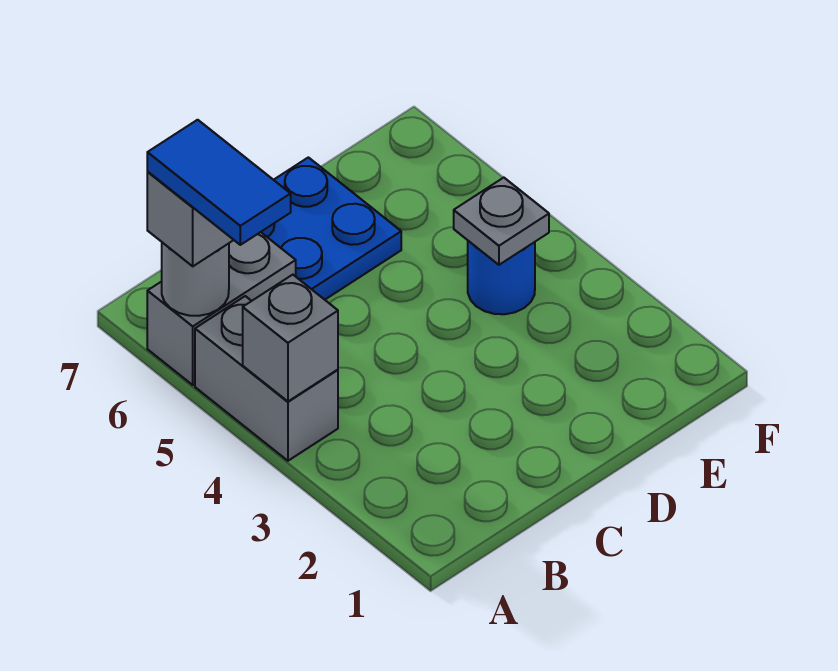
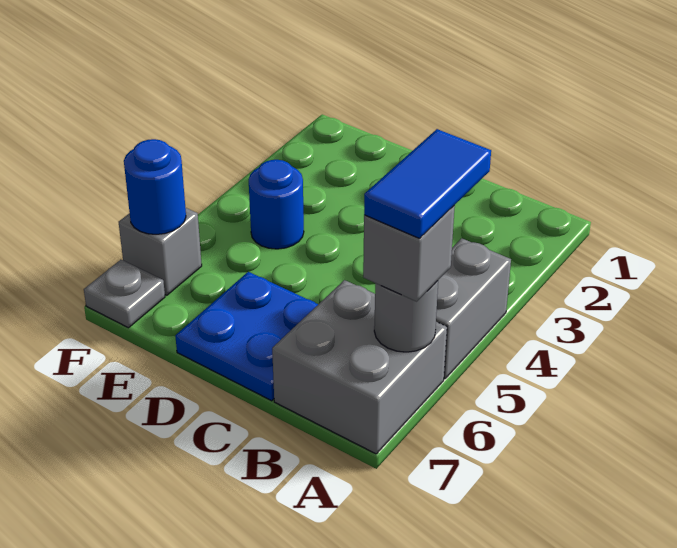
grey brick A4 level 2 -> grey brick F6 level 1
grey brick A6:B6 level 1 -> grey brick A6:B7 level 1
grey plate E4 level 2 -> grey plate F7 level 1
none -> blue round brick F6 level 2

